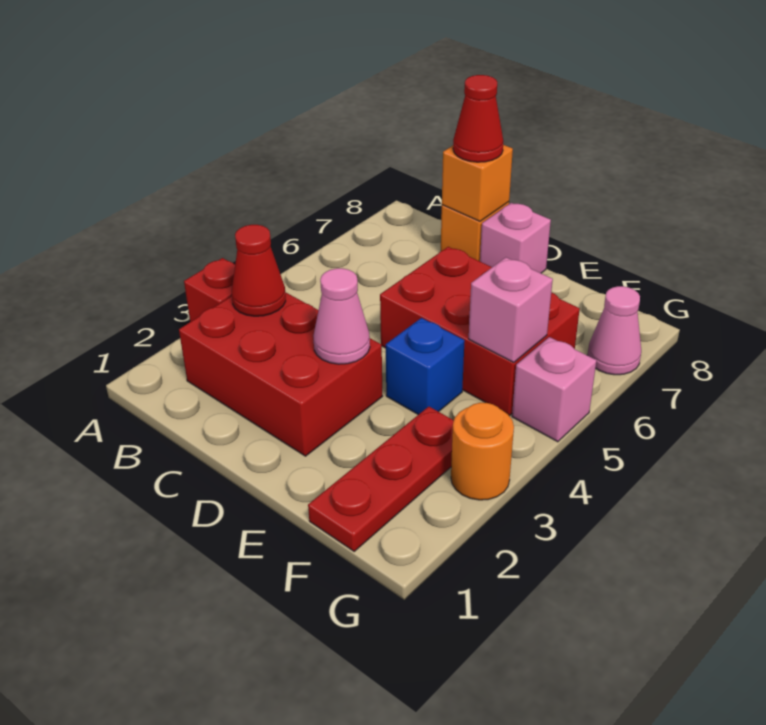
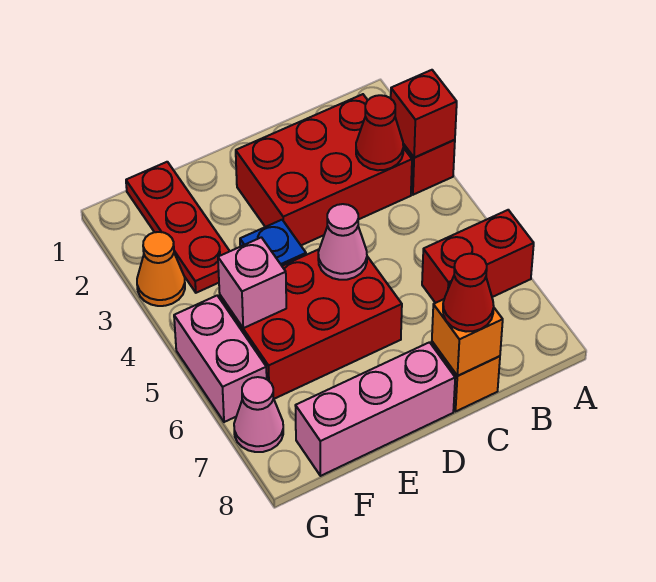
none -> red brick A3 level 2
none -> red brick A6:B6 level 1
pink cone D3 level 2 -> pink cone D5 level 2
pink brick D8 level 1 -> pink brick D8:F8 level 1
orange round brick G3 level 1 -> orange cone G3 level 1
pink brick G5 level 1 -> pink brick G5:G6 level 1

